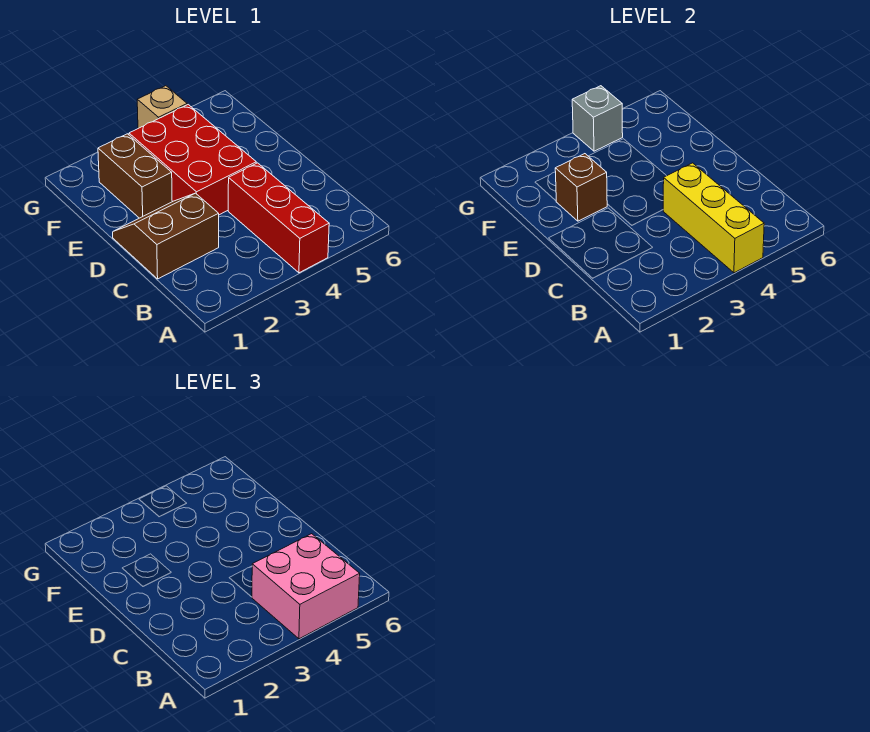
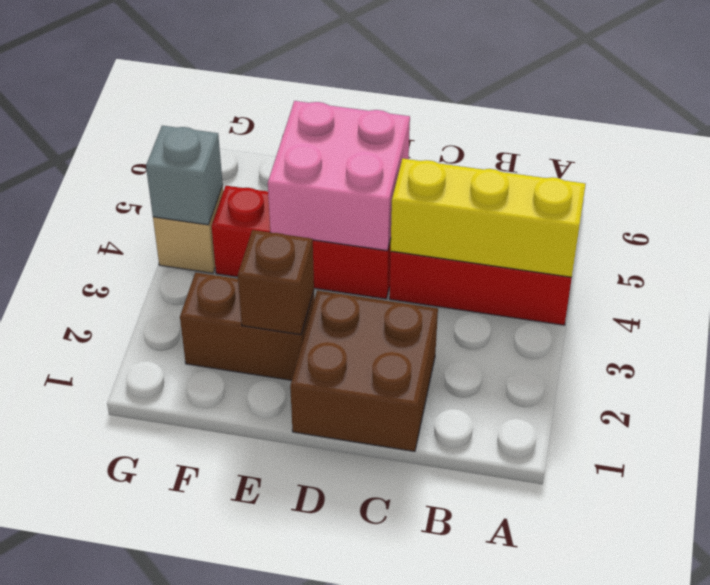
pink brick A4:B5 level 3 -> pink brick D4:E5 level 2
brown slope C1:D2 level 1 top C -> brown brick C1:D2 level 1
red brick D3:F4 level 1 -> red brick D4:F4 level 1

